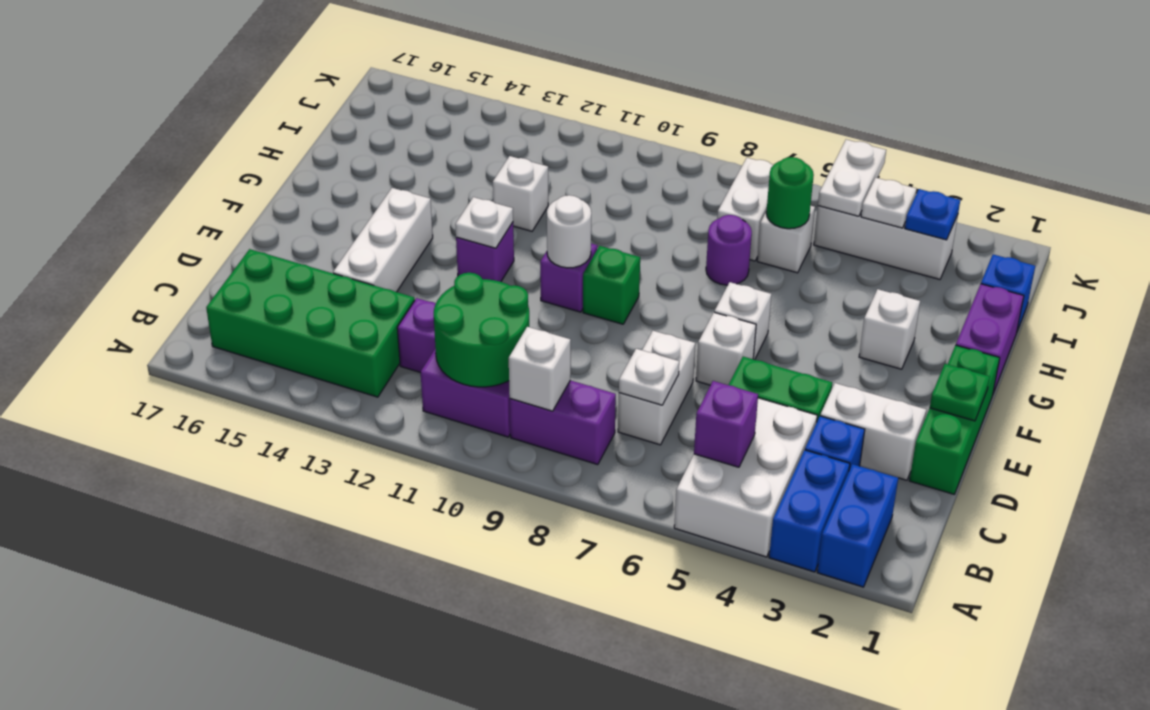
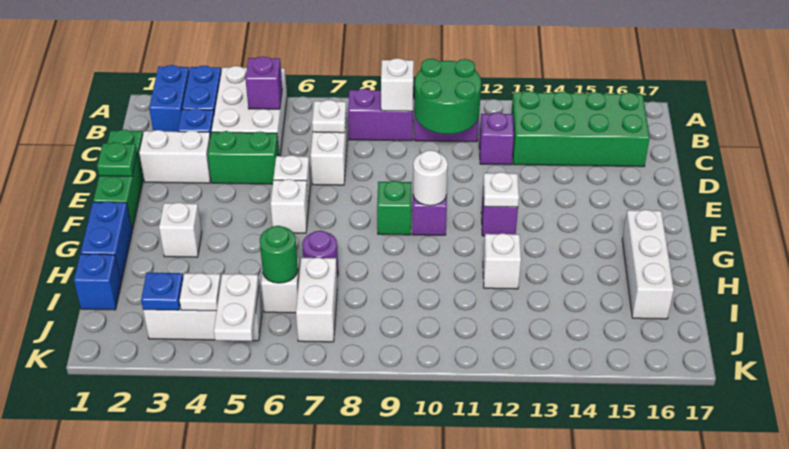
white brick D14:F14 level 1 -> white brick G16:I16 level 1
purple brick G1:H1 level 1 -> blue brick G1:H1 level 1

